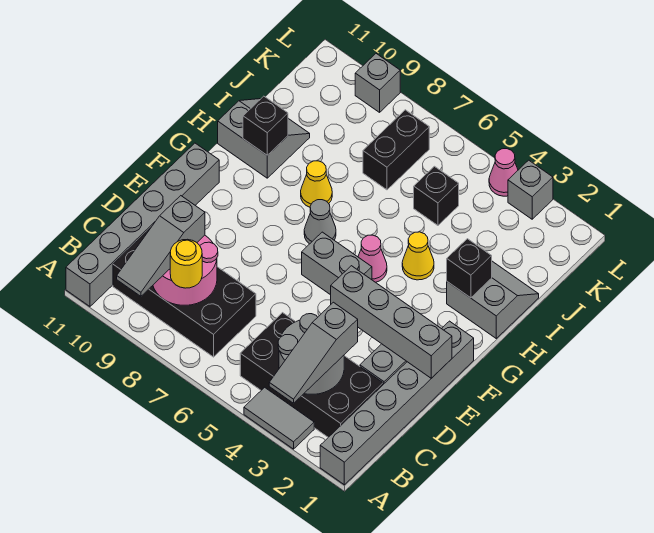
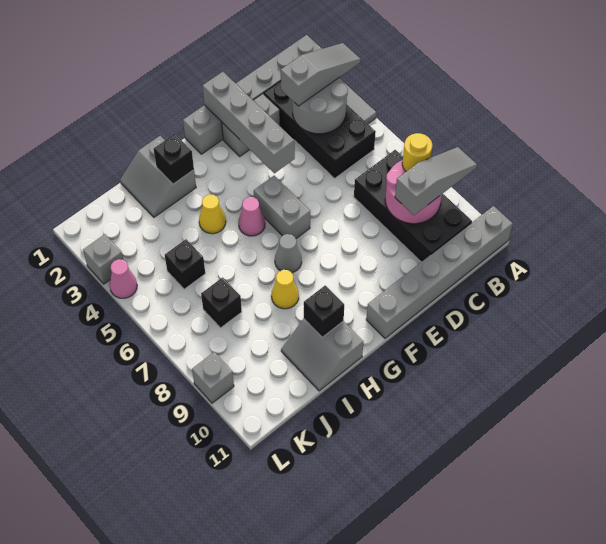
black brick J7:K7 level 1 -> black brick J7 level 1

